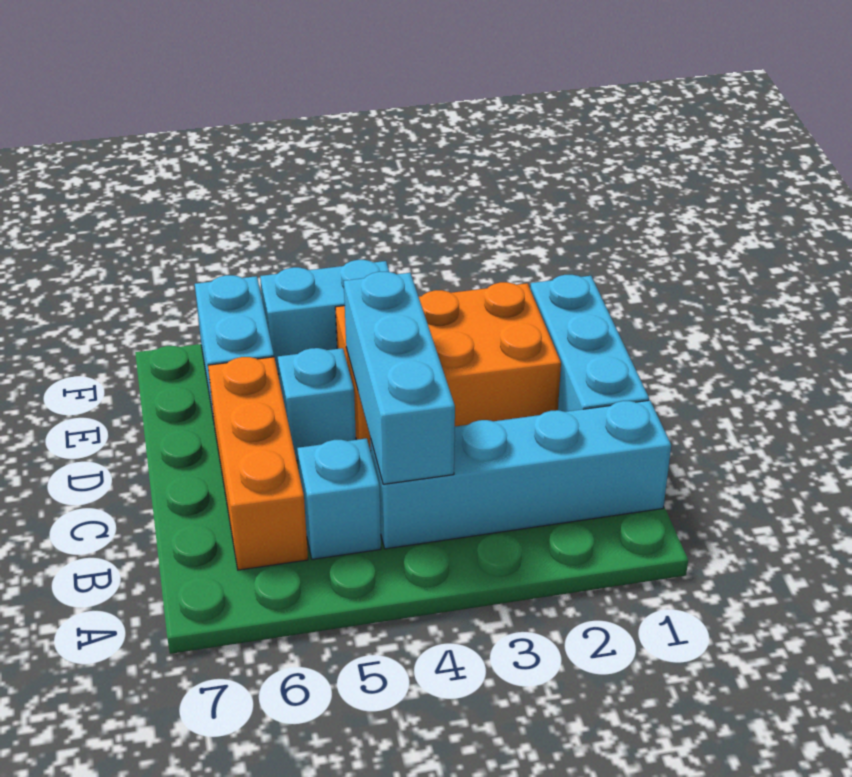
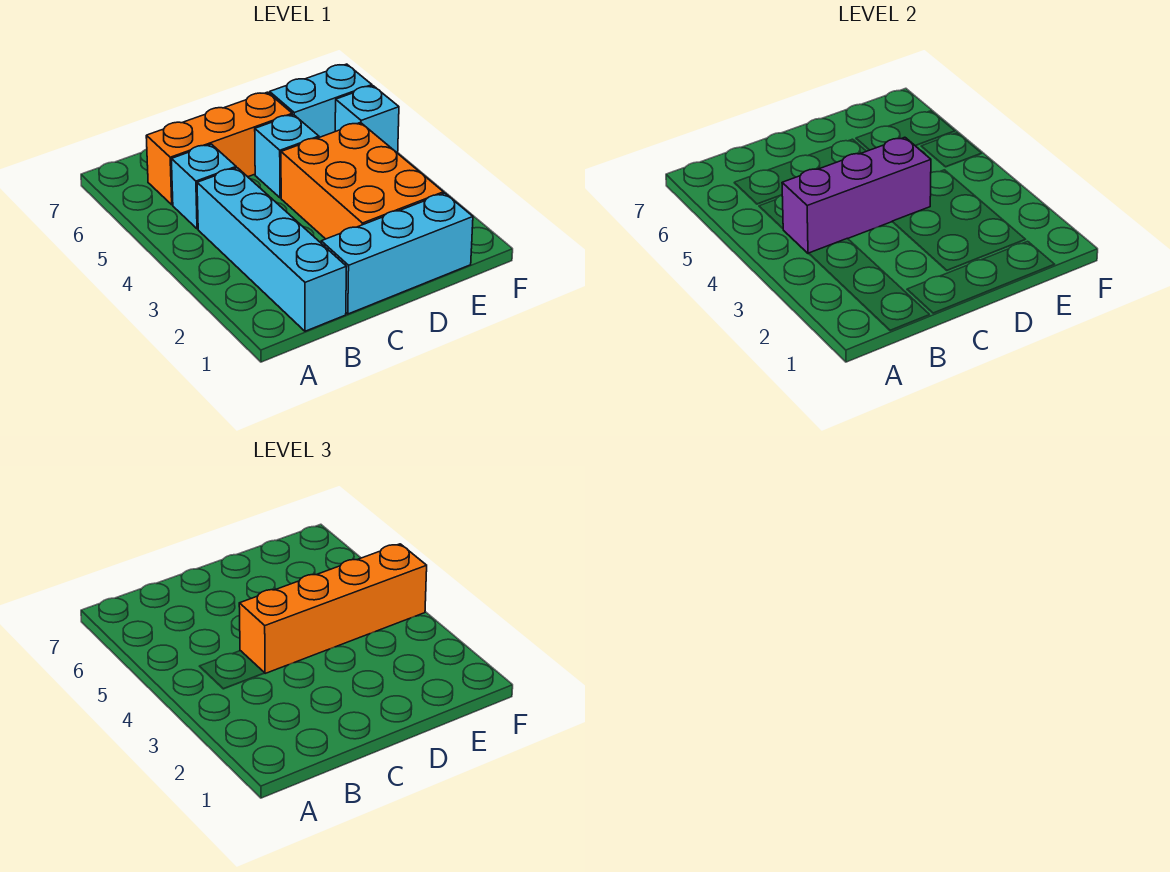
cyan brick B4:D4 level 2 -> purple brick B4:D4 level 2
none -> orange brick C4:F4 level 3
cyan brick F4:F5 level 1 -> cyan brick F5 level 1

